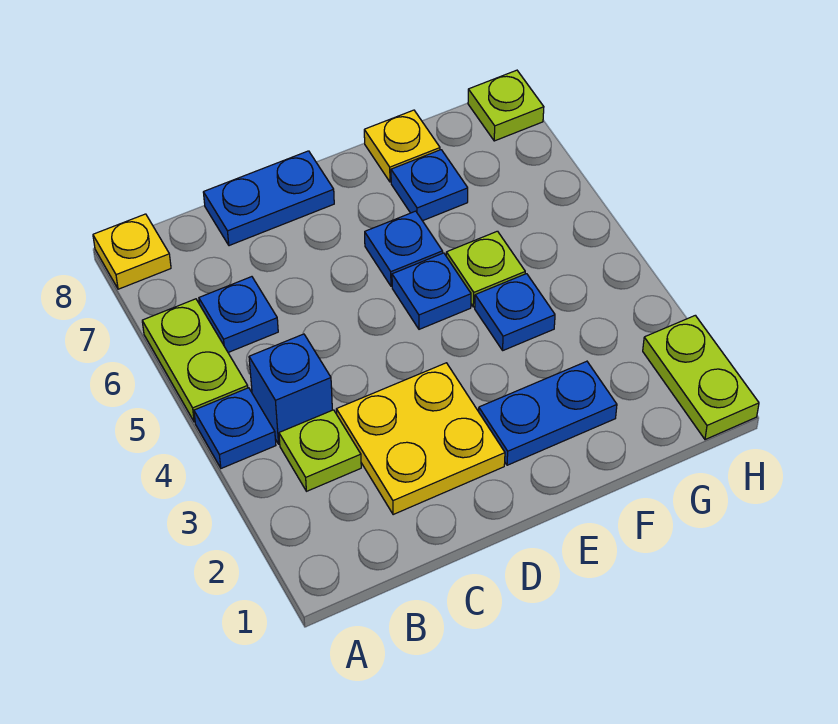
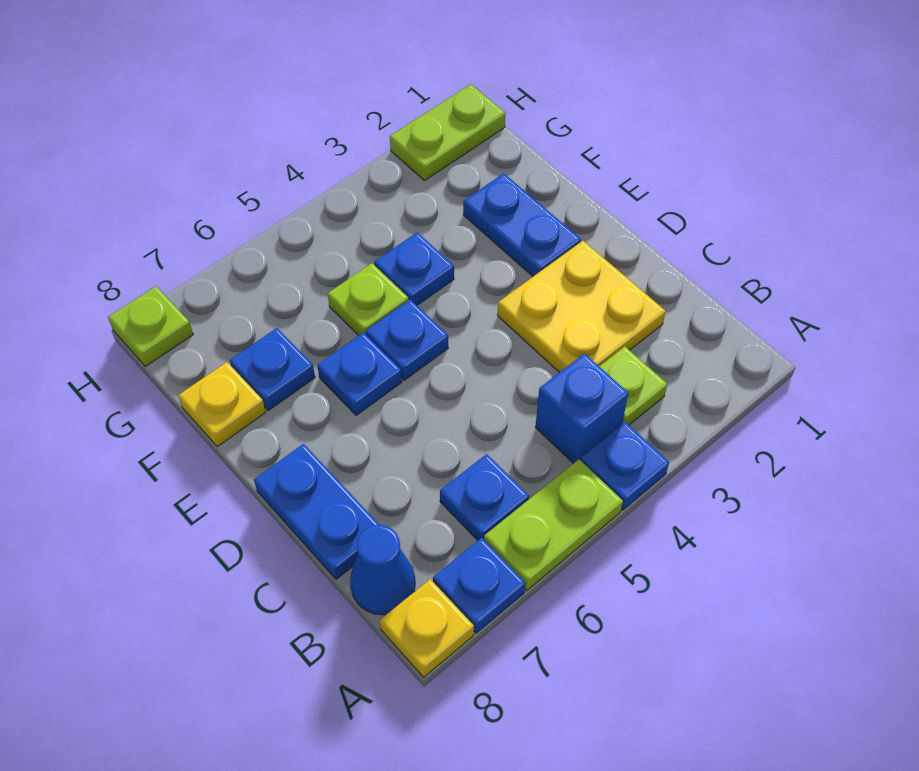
none -> blue plate A7 level 1
none -> blue cone B8 level 1

